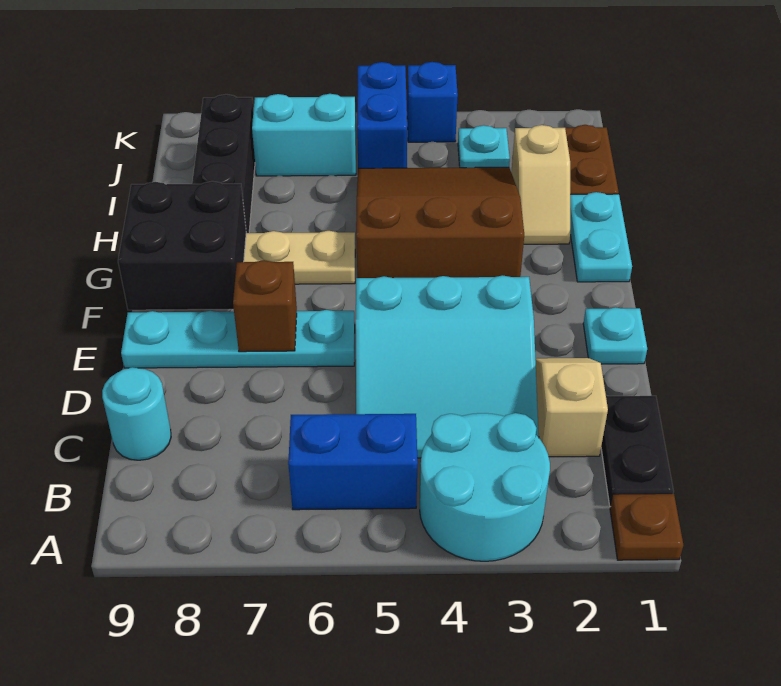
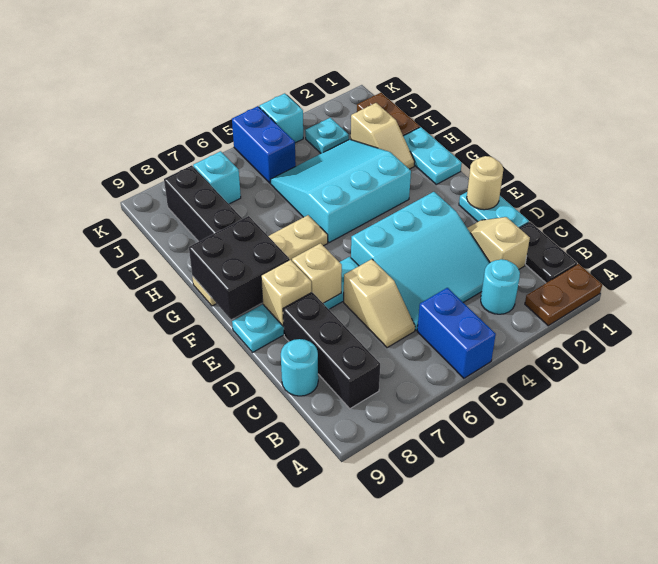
brown plate A1 level 1 -> brown plate A1:A2 level 1
cyan round brick A3:B4 level 1 -> cyan round brick B3 level 1
blue brick B5:B6 level 1 -> blue brick A5:B5 level 1
none -> black brick B8:D8 level 1
none -> tan slope C6:D6 level 1 top D
cyan plate E1 level 1 -> cyan plate D1:E1 level 1
none -> tan round brick E1 level 2
brown brick E7 level 2 -> tan brick E7 level 2
none -> tan brick E8 level 2
brown slope G3:I5 level 1 top G -> cyan slope G3:I5 level 1 top G
cyan brick J6:J7 level 1 -> cyan brick J7 level 1
blue brick K4 level 1 -> cyan brick K4 level 1

